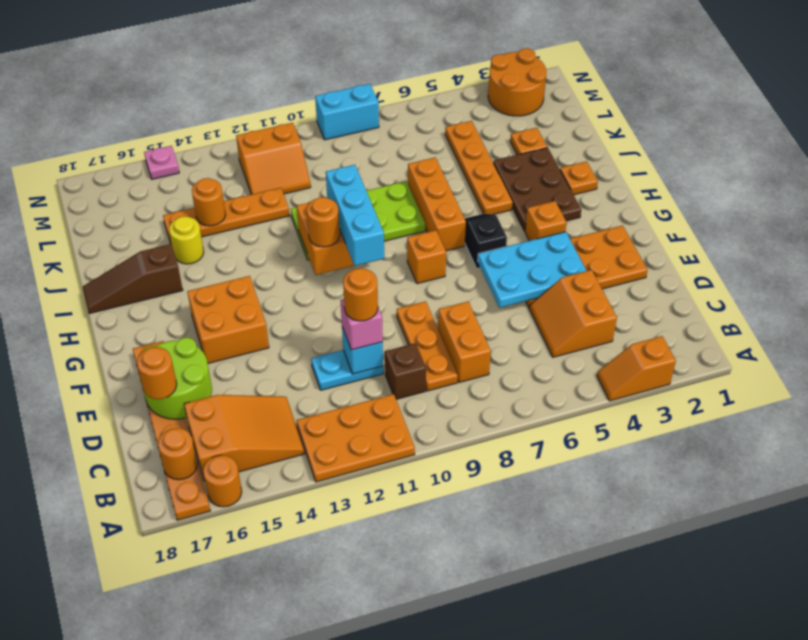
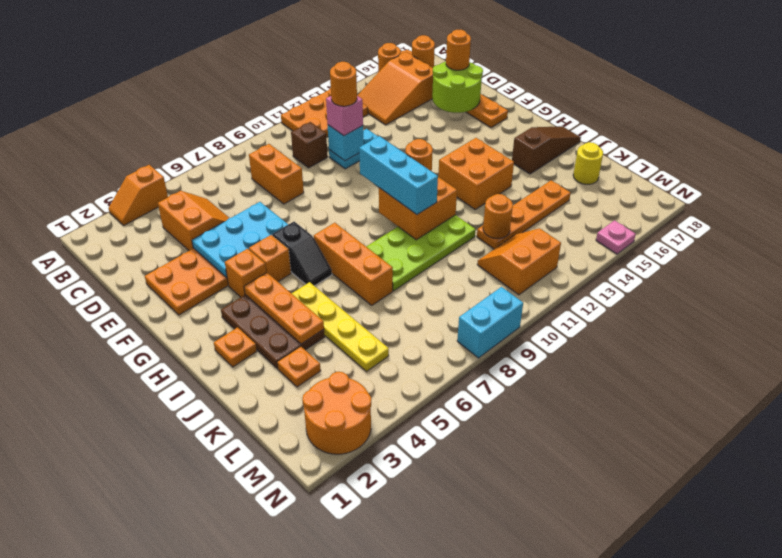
orange slope A3:A4 level 1 top 3 -> orange slope A3:A4 level 1 top 4
orange plate C9:E9 level 1 -> orange plate H4:J4 level 2
orange brick F14:G15 level 1 -> orange brick H13:I14 level 1
orange brick G8 level 1 -> orange brick G5 level 1
orange plate I5:L5 level 1 -> yellow plate I5:L5 level 1
yellow round brick J15 level 1 -> yellow round brick K17 level 1
orange round brick K14 level 2 -> orange round brick K12 level 2

